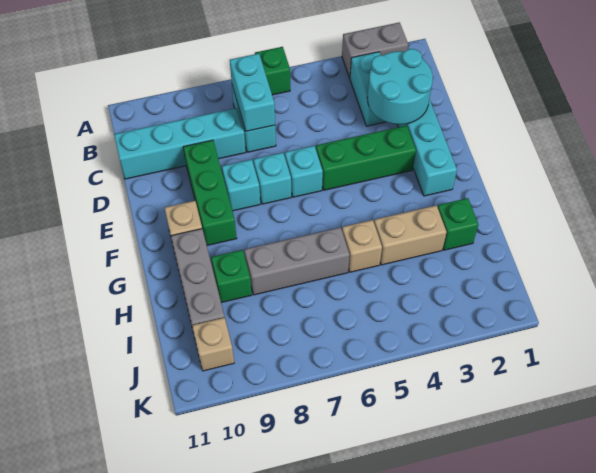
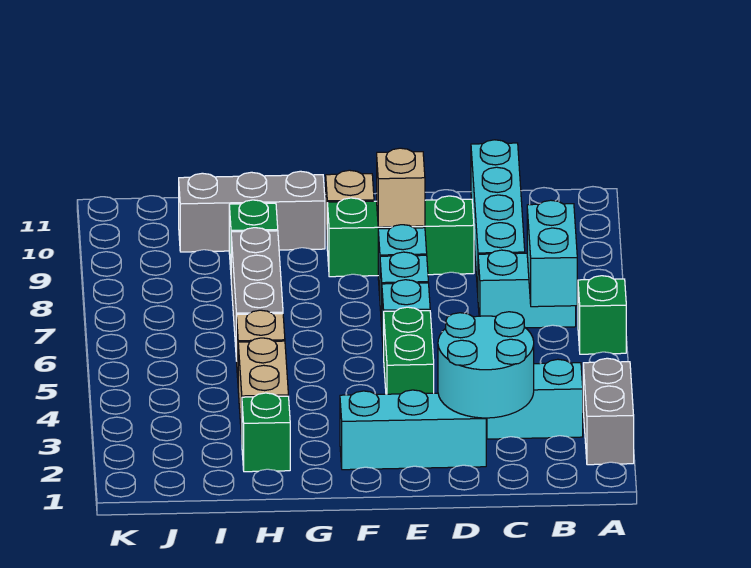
cyan brick B7:C7 level 2 -> cyan brick B6:B7 level 2
green brick E3:E5 level 1 -> green brick E4:E5 level 1
tan brick J10 level 1 -> tan brick E9 level 2

